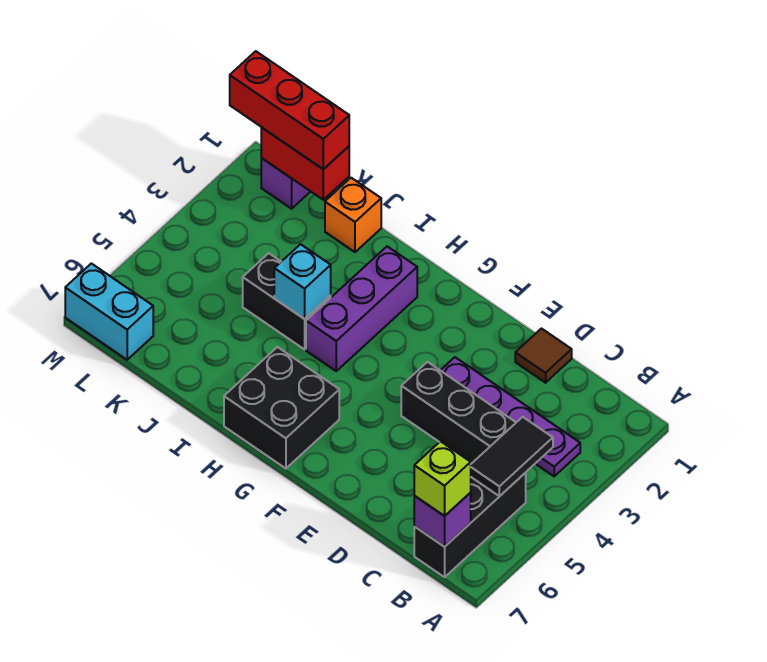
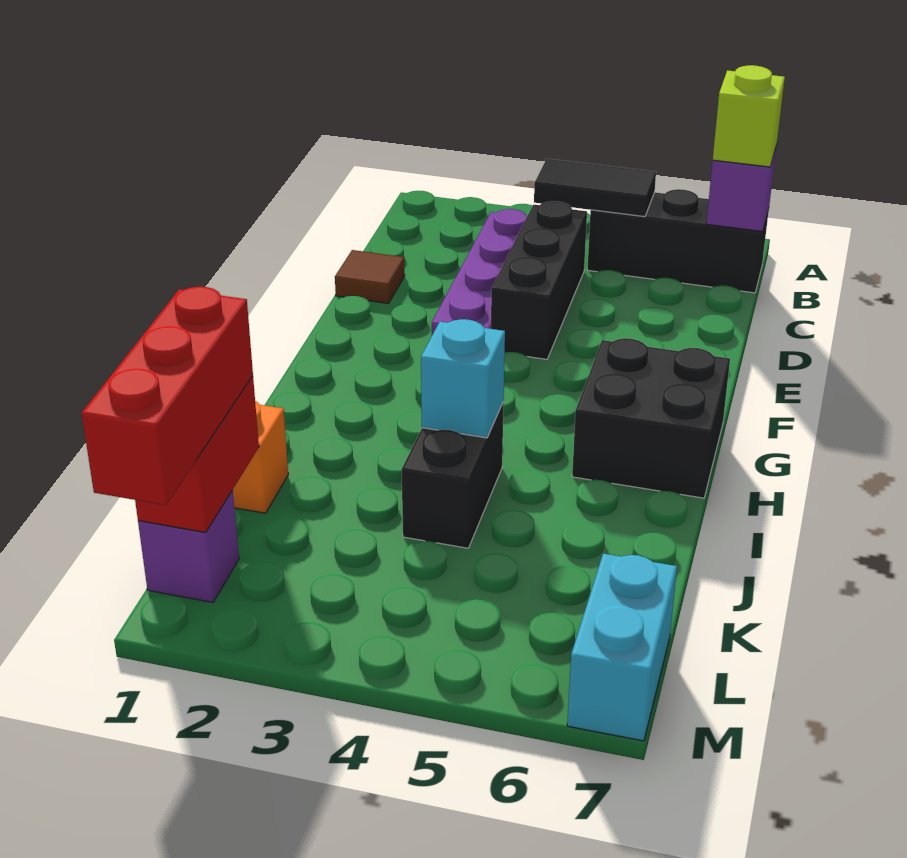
purple brick H2:H4 level 1 -> none

